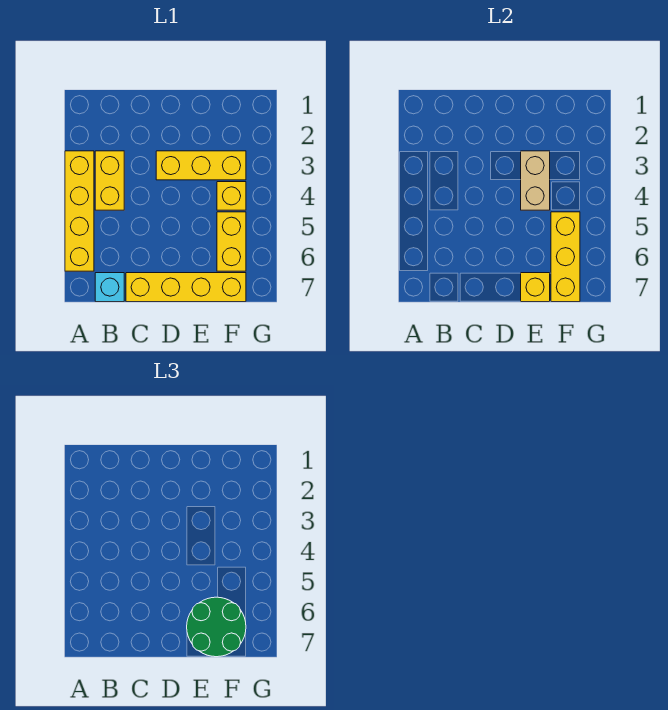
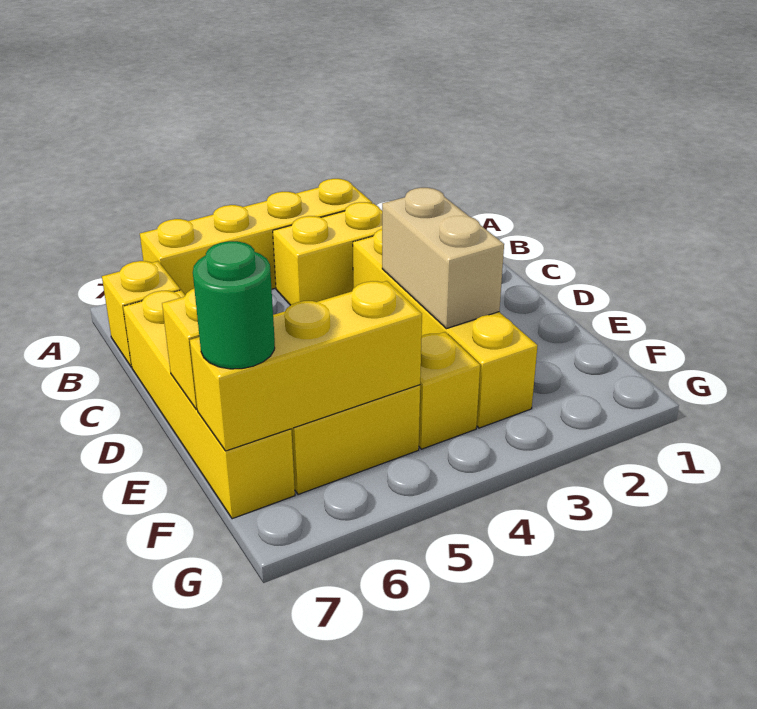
cyan brick B7 level 1 -> yellow brick B7 level 1
yellow brick D3:F3 level 1 -> yellow brick C3:F3 level 1
tan brick E3:E4 level 2 -> tan brick D3:E3 level 2
green round brick E6:F7 level 3 -> green round brick F7 level 3

